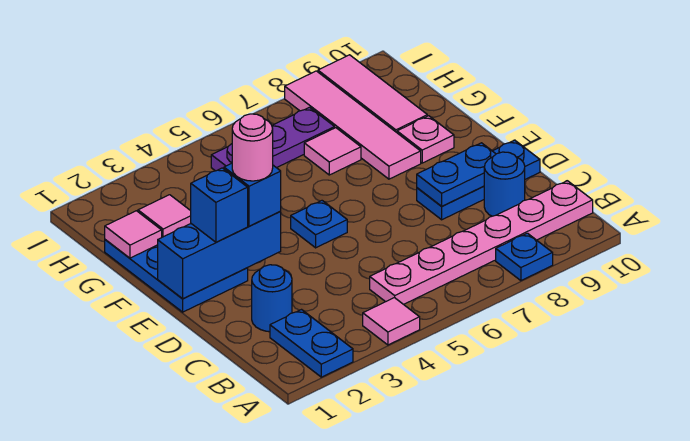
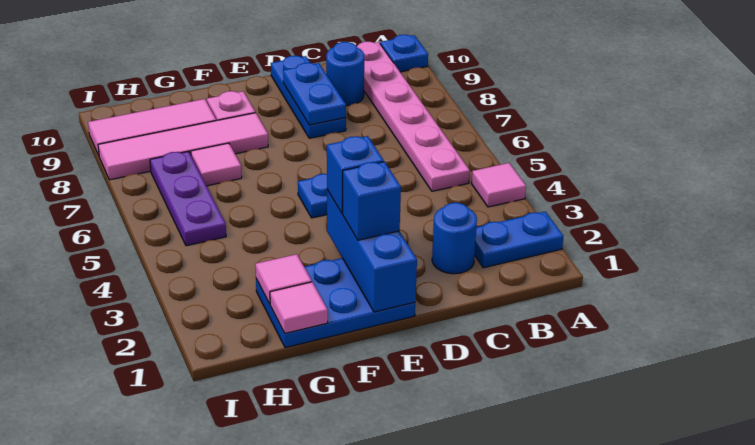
blue plate A8 level 1 -> blue plate A10 level 1
pink round brick E3 level 4 -> none

